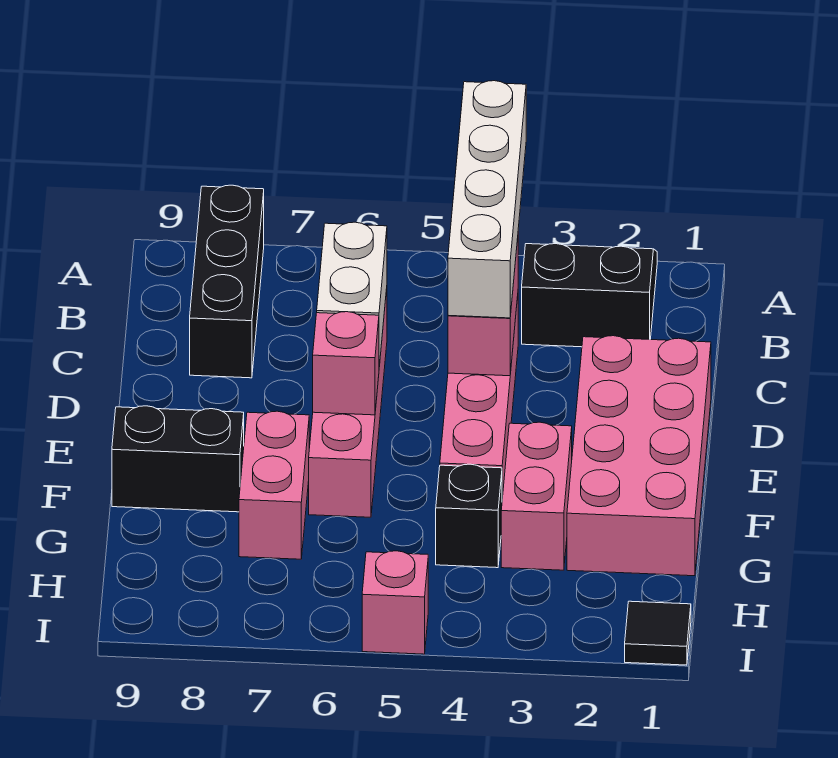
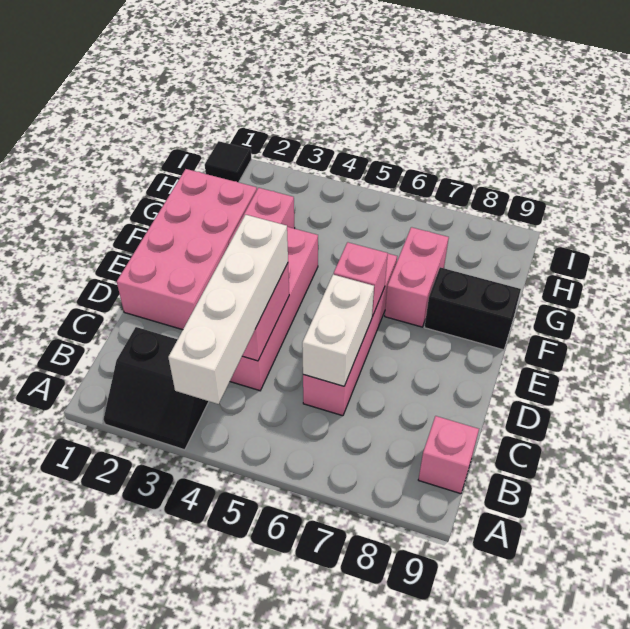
black brick A8:C8 level 1 -> none
black brick G4 level 1 -> none
pink brick I5 level 1 -> pink brick B9 level 1

